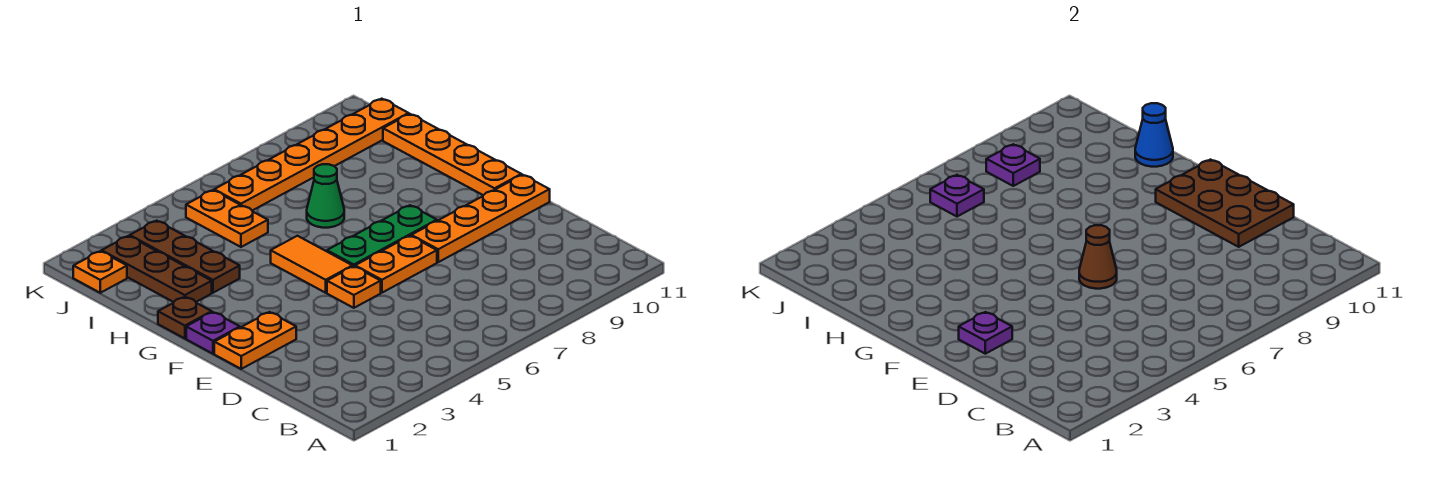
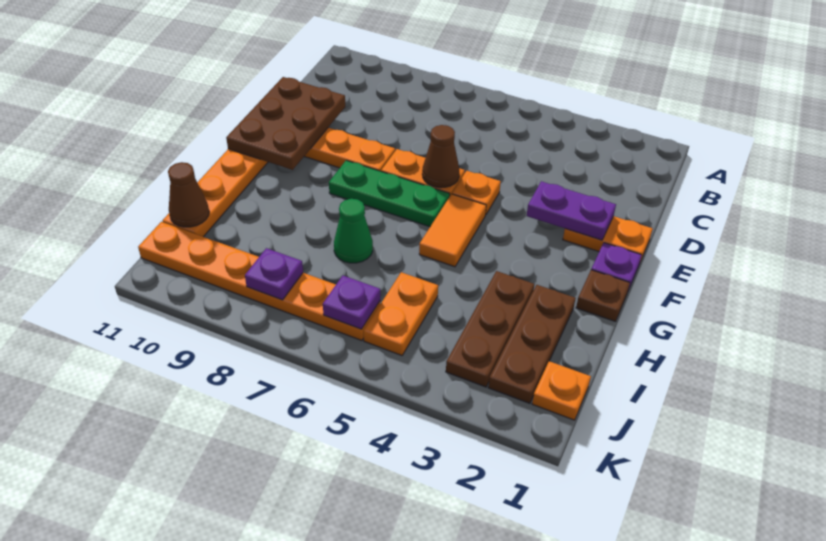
purple plate E2 level 2 -> purple plate E2:E3 level 2
blue cone H11 level 2 -> none
none -> brown cone I11 level 2

